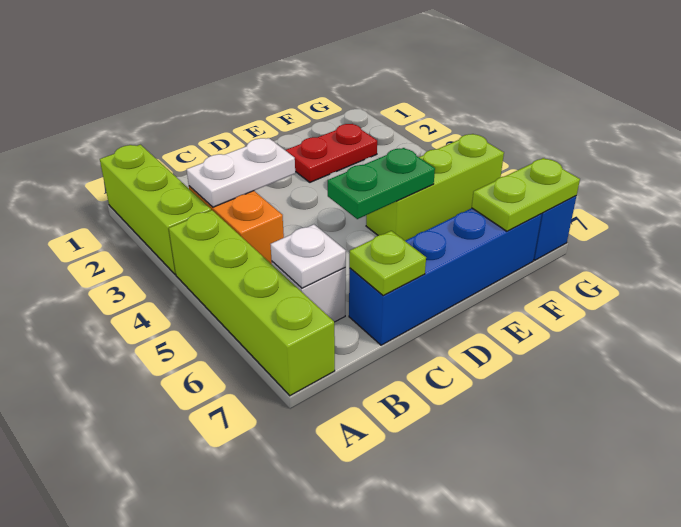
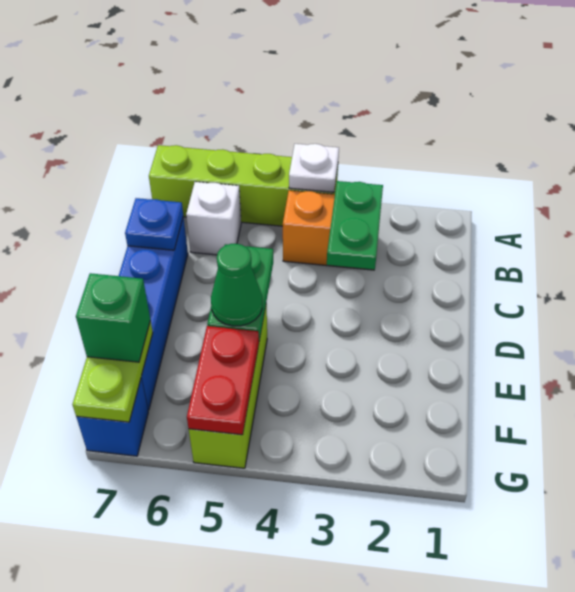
lime brick A1:A3 level 1 -> none
white plate B3:C3 level 2 -> green plate B3:C3 level 2
white plate B6 level 2 -> white plate A4 level 2
lime plate C7 level 2 -> blue plate C7 level 2
red plate E2:F2 level 1 -> red plate F5:G5 level 2
none -> green cone E5 level 3
none -> green brick F7 level 3

